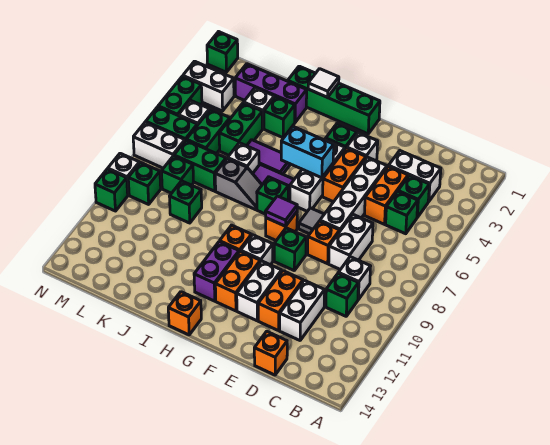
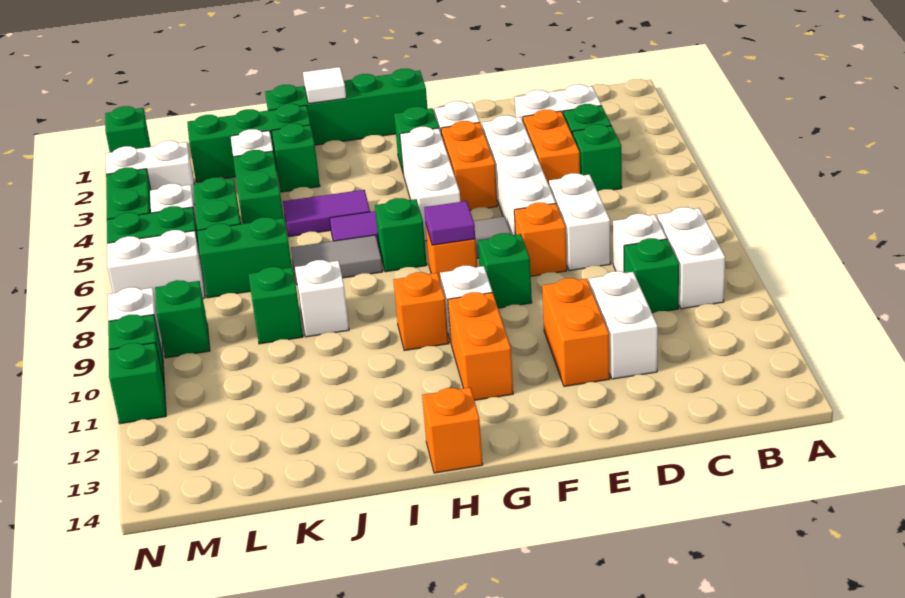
orange brick D14 level 1 -> none
white brick F11:F12 level 1 -> white brick B9:B10 level 1
cyan brick G5:H5 level 2 -> none
purple brick H11:H12 level 1 -> none
grey slope I7:J7 level 1 top J -> grey tile I7:J7 level 1
purple brick J2:L2 level 1 -> green brick J2:L2 level 1
white brick J6 level 1 -> white brick J9 level 1
green brick L8 level 1 -> green brick N11 level 1

